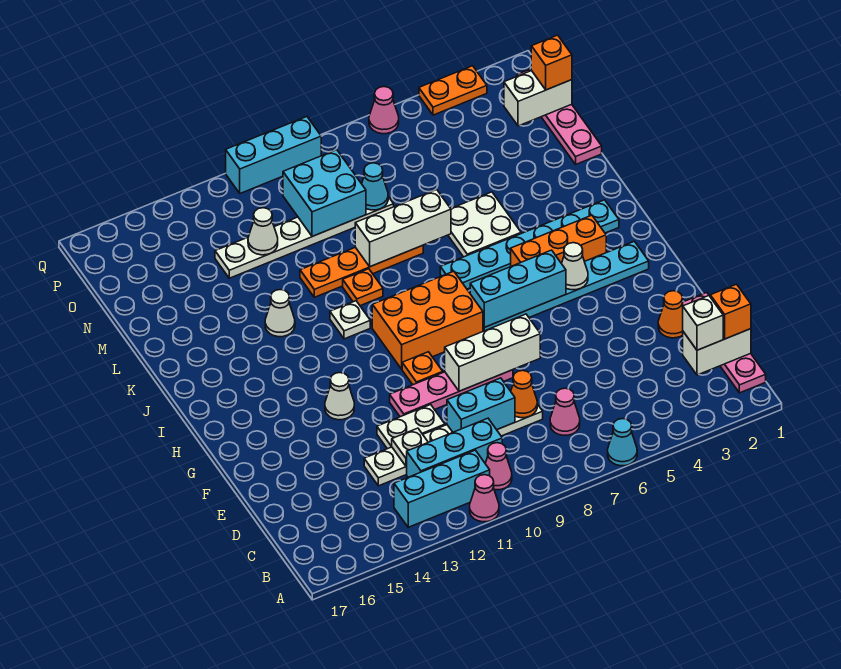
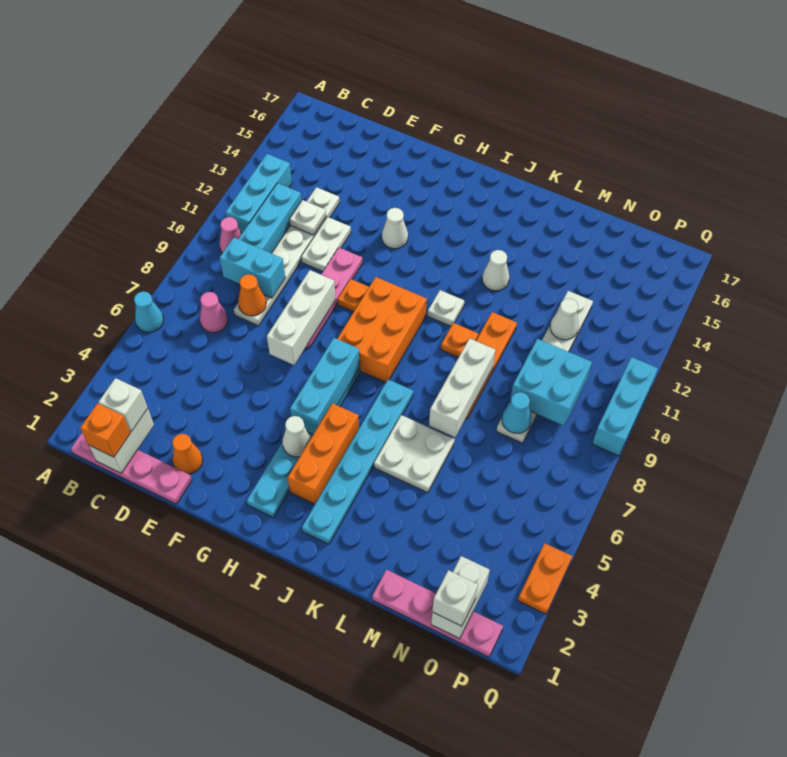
pink cone A11 level 1 -> none
cyan brick D9:D10 level 2 -> cyan brick C9:D9 level 2
orange brick O1 level 3 -> white brick O1 level 3
pink cone Q6 level 1 -> none

